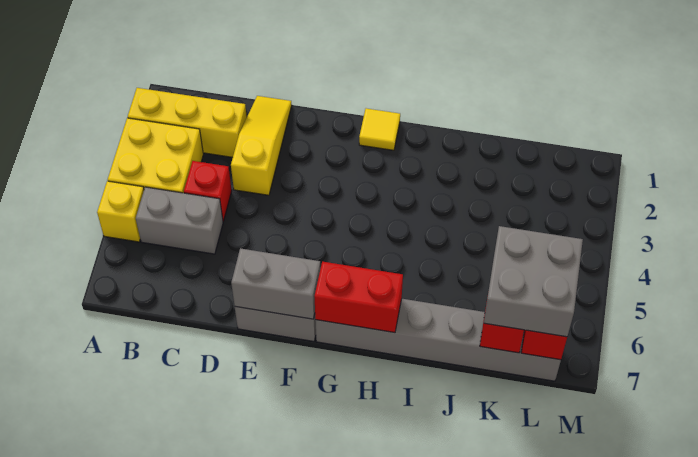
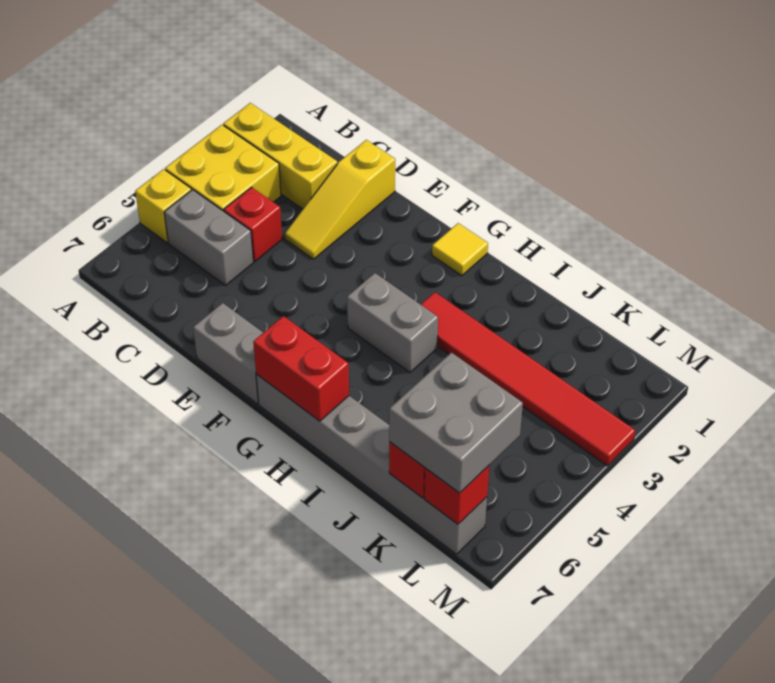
yellow slope D1:D3 level 1 top 3 -> yellow slope D1:D3 level 1 top 1
grey brick E7:F7 level 2 -> grey brick G4:H4 level 1
none -> red tile H3:M3 level 1

